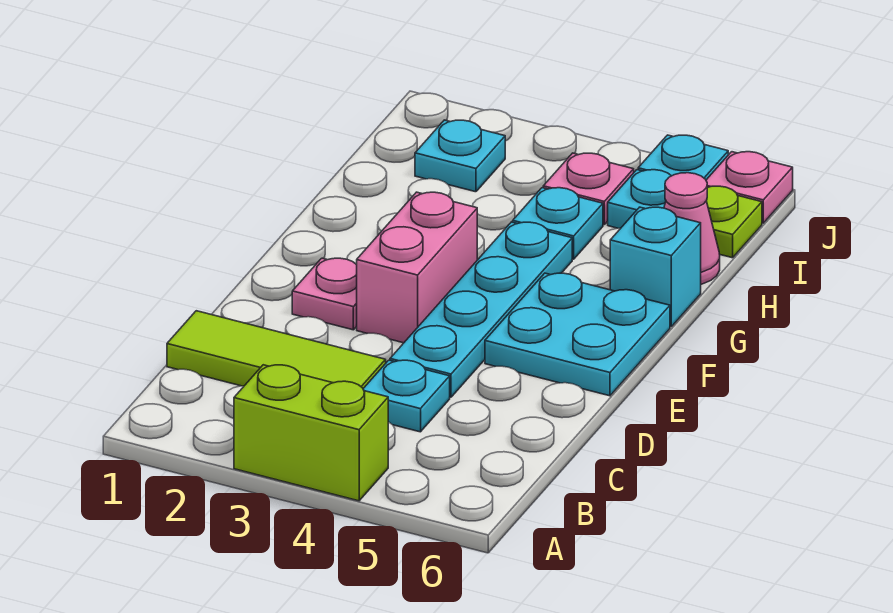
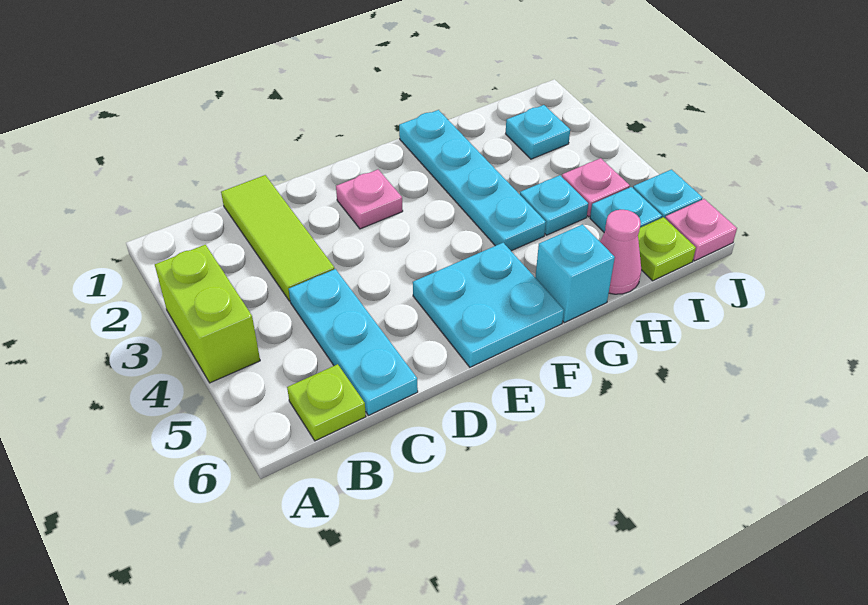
none -> lime plate B6 level 1
cyan plate C4 level 1 -> cyan plate C4:C6 level 1
cyan plate D4:G4 level 1 -> cyan plate G1:G4 level 1
pink brick E3:F3 level 1 -> none

